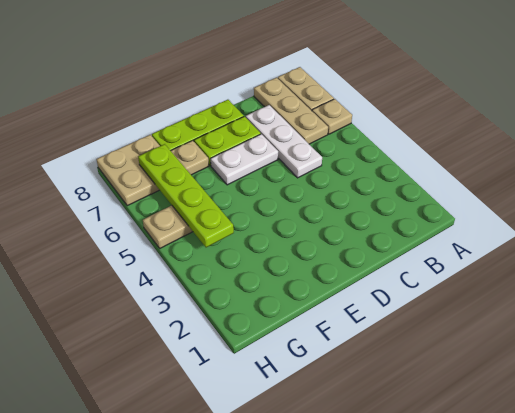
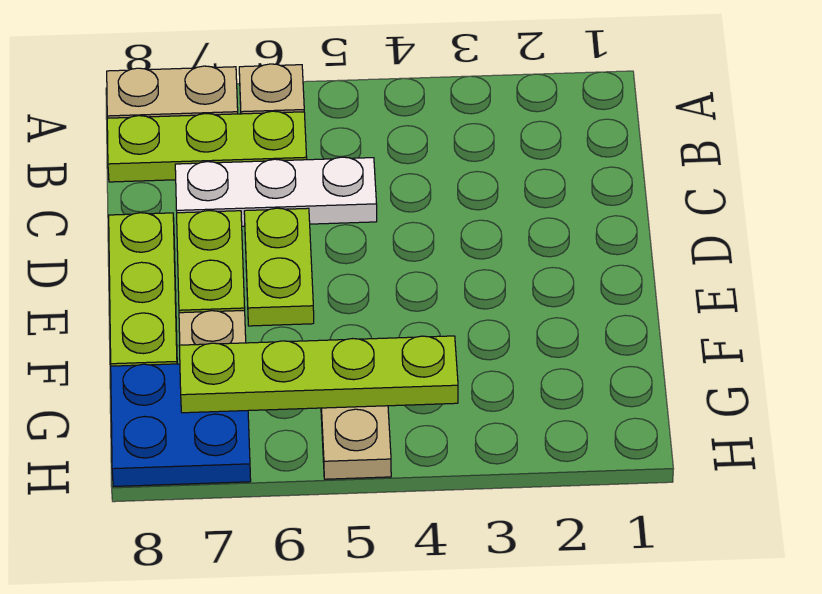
tan plate B6:B8 level 1 -> lime plate B6:B8 level 1
white plate D6:E6 level 1 -> lime plate D6:E6 level 1
tan plate G7:H8 level 1 -> blue plate G7:H8 level 1

